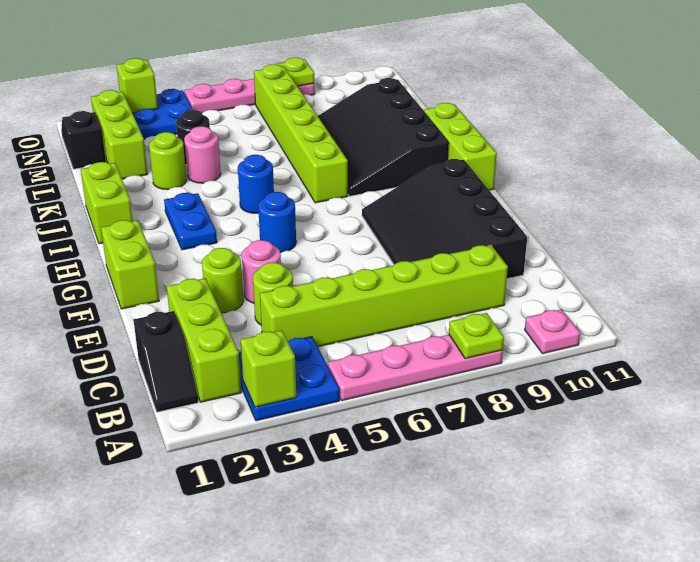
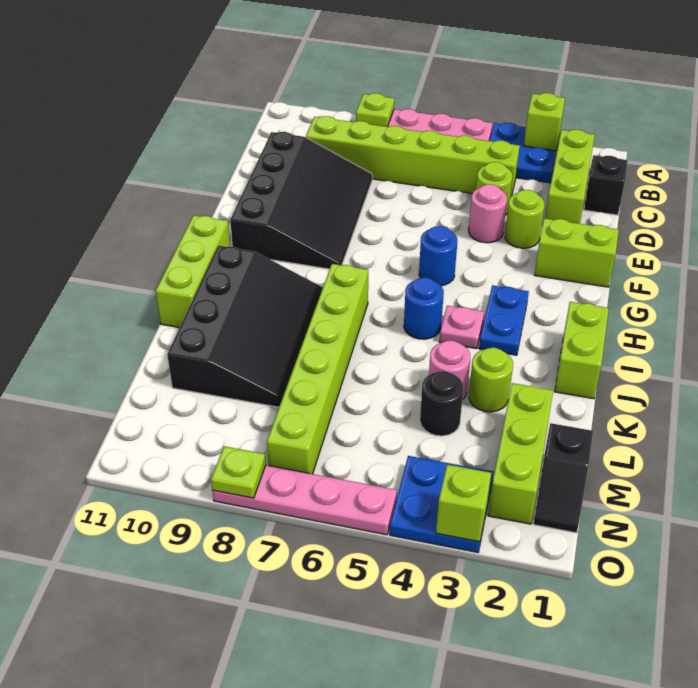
pink plate A10 level 1 -> pink plate I4 level 1
lime brick F1:G1 level 1 -> lime brick F1:F2 level 1

